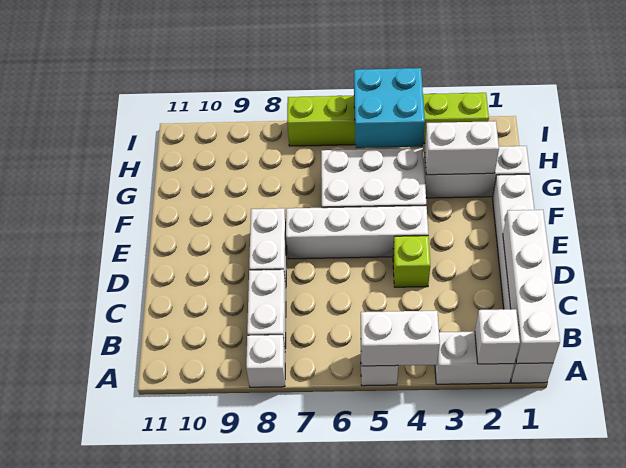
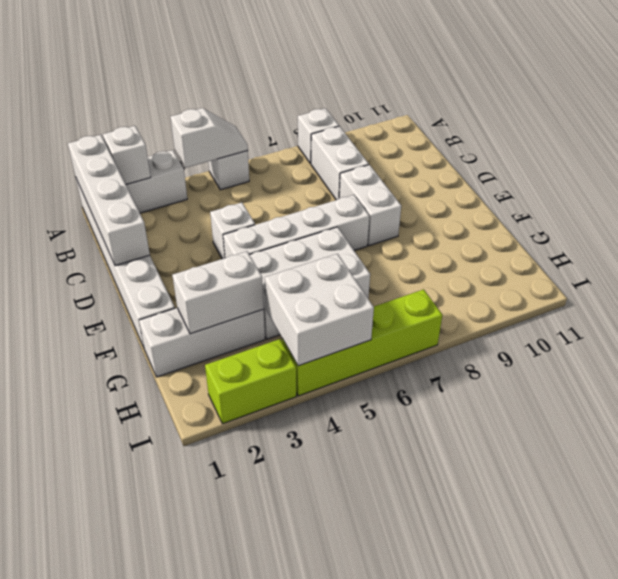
white brick A4:A5 level 2 -> white slope A4:A5 level 2 top 4
lime brick D4 level 1 -> white brick D4 level 1
cyan brick H4:I5 level 2 -> white brick H4:I5 level 2

